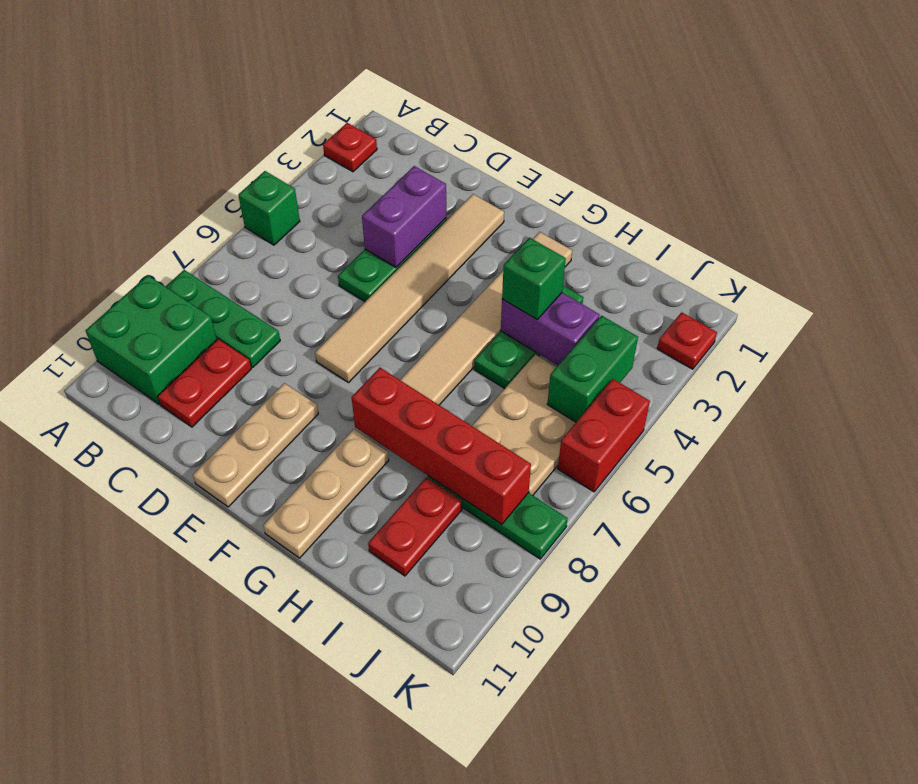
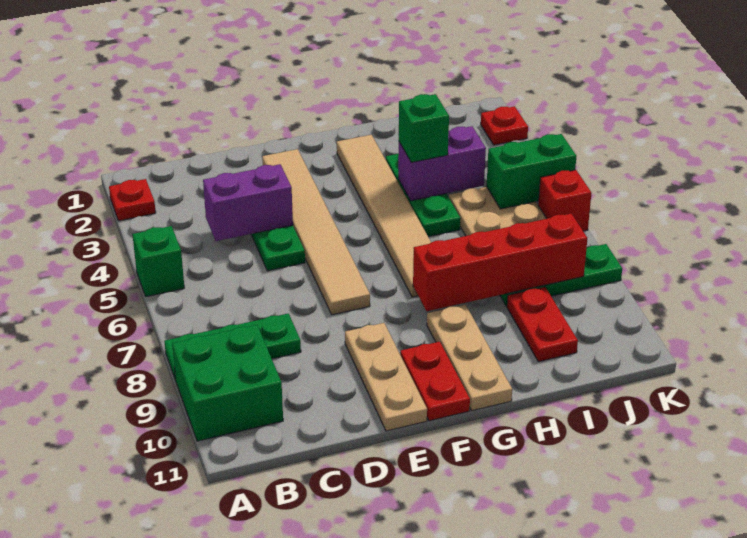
red plate C9:C10 level 1 -> red plate F10:F11 level 1
purple brick D3:D4 level 2 -> purple brick C4:D4 level 2
green brick J4:J5 level 2 -> green brick J5:K5 level 2
red brick K5:K6 level 1 -> red brick K6 level 1

